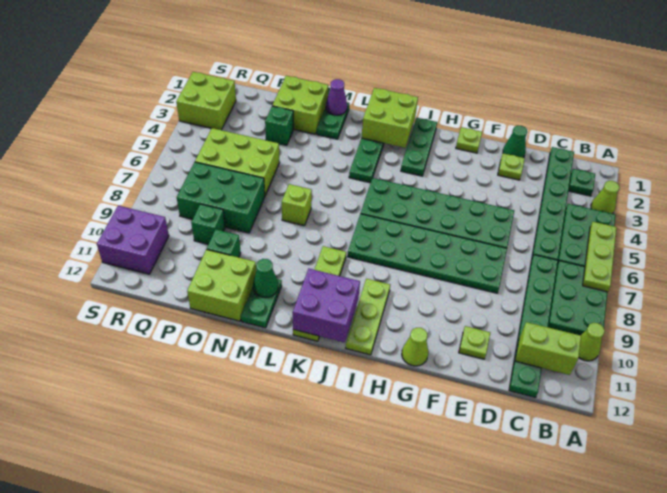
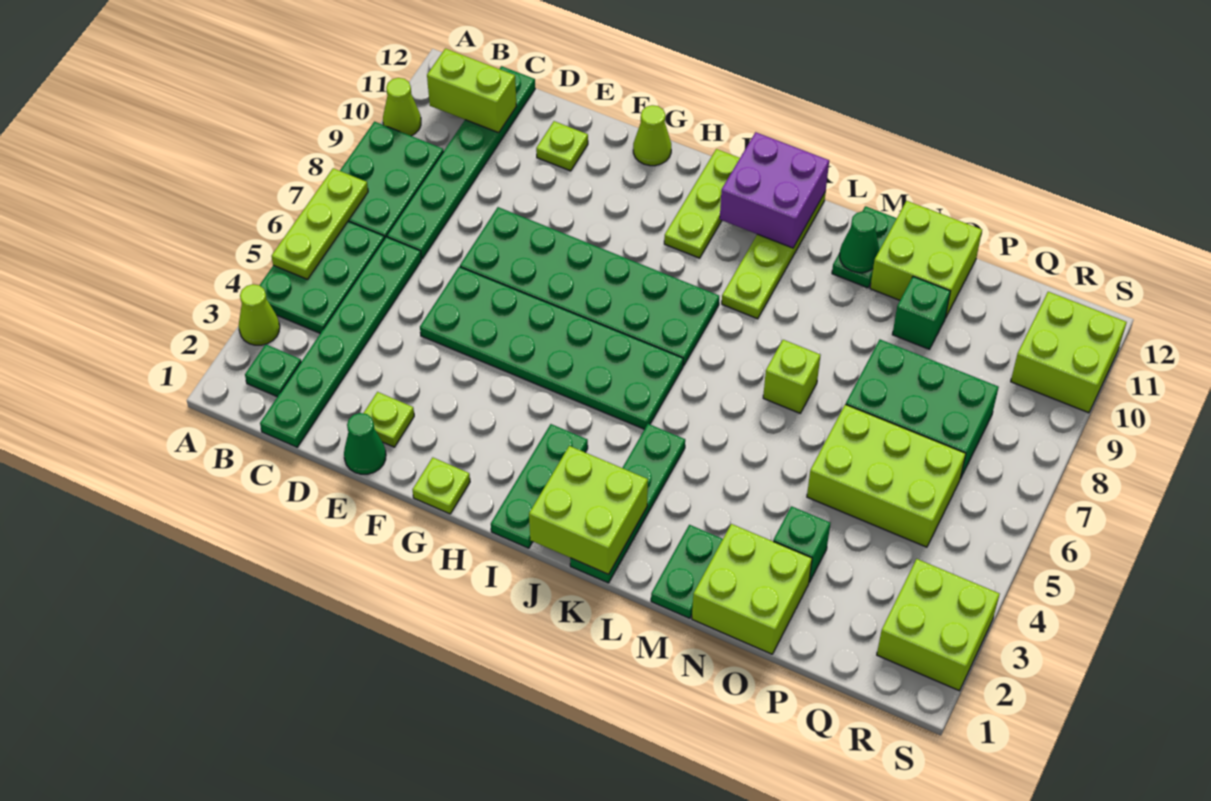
purple cone M1 level 2 -> none
green brick P9 level 1 -> none
purple brick R10:S11 level 1 -> lime brick R10:S11 level 1

